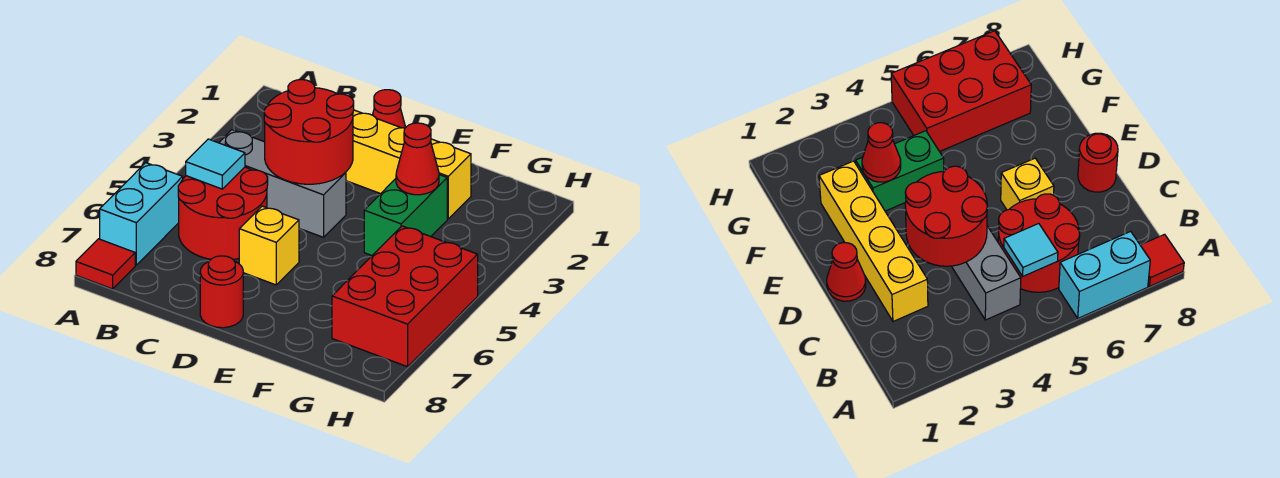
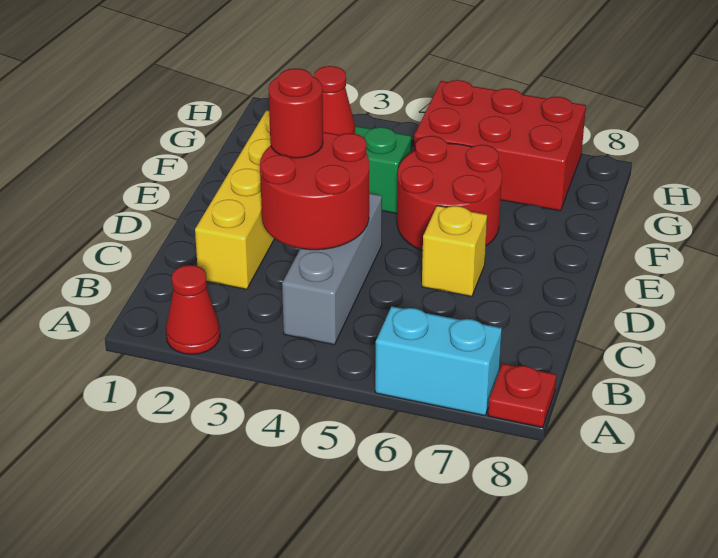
red tile A8 level 1 -> red plate A8 level 1
red round brick B5:C6 level 1 -> red round brick E5:F6 level 1
cyan tile B5 level 2 -> none
red cone D1 level 1 -> red cone A2 level 1
red round brick D8 level 1 -> red round brick D3 level 3

